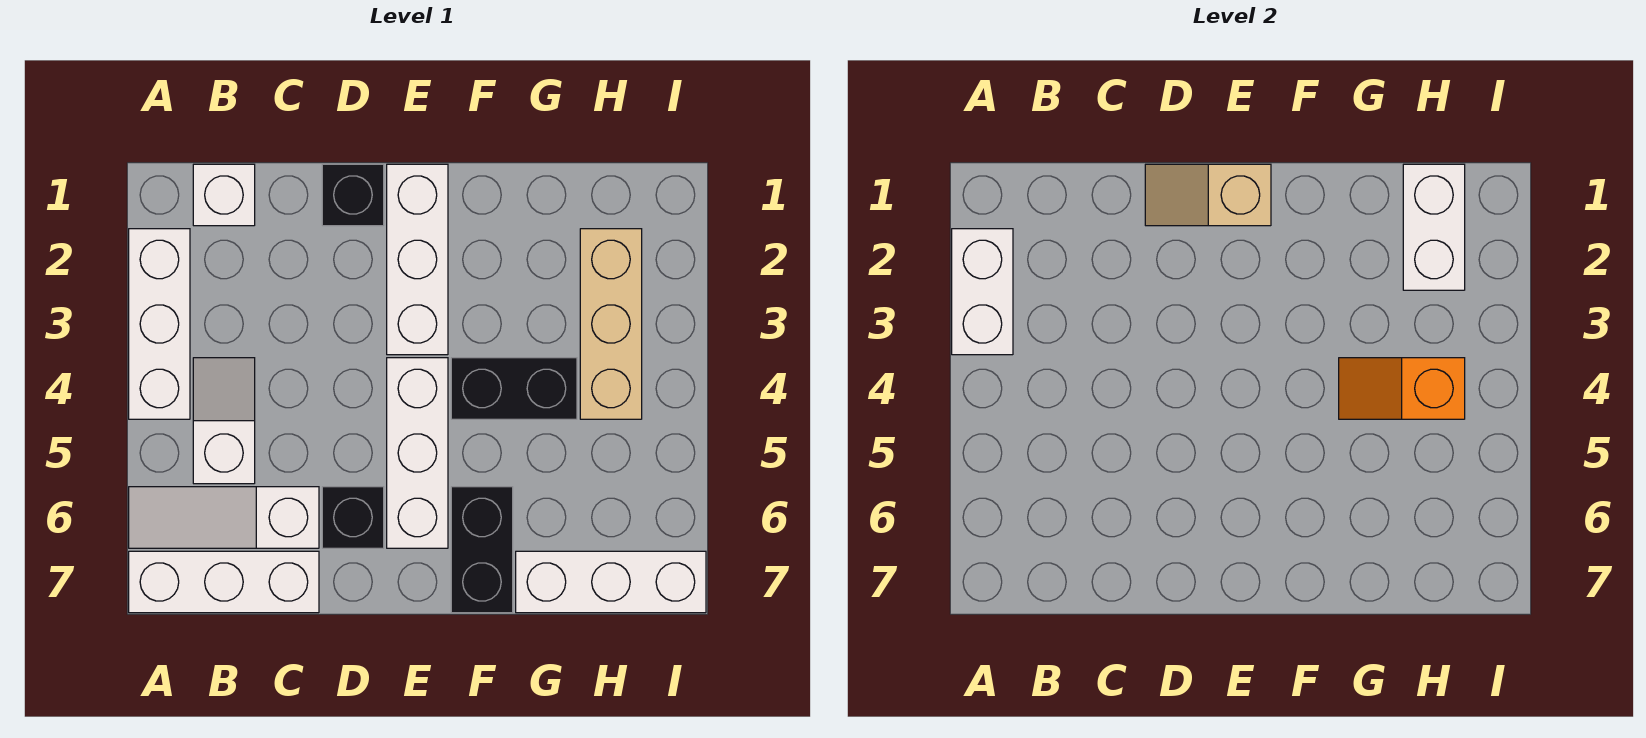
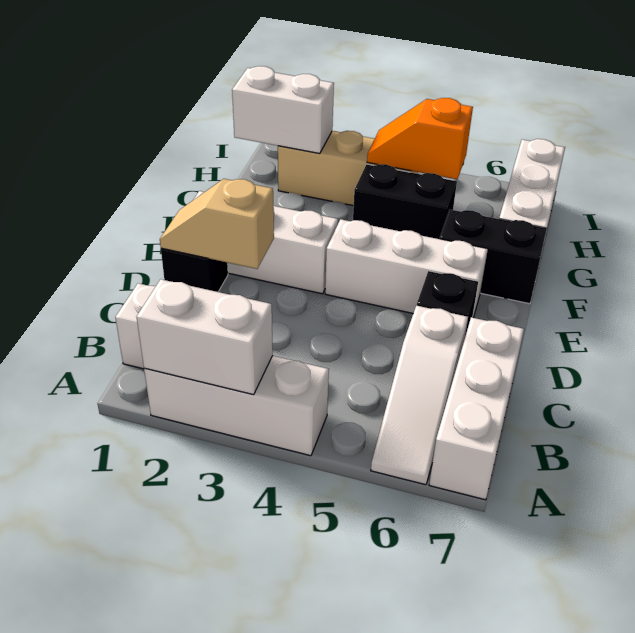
white slope B4:B5 level 1 top 5 -> none
tan slope D1:E1 level 2 top E -> tan slope D1:D2 level 2 top 2
black brick F4:G4 level 1 -> black brick G4:G5 level 1
orange slope G4:H4 level 2 top H -> orange slope H4:H5 level 2 top 5

